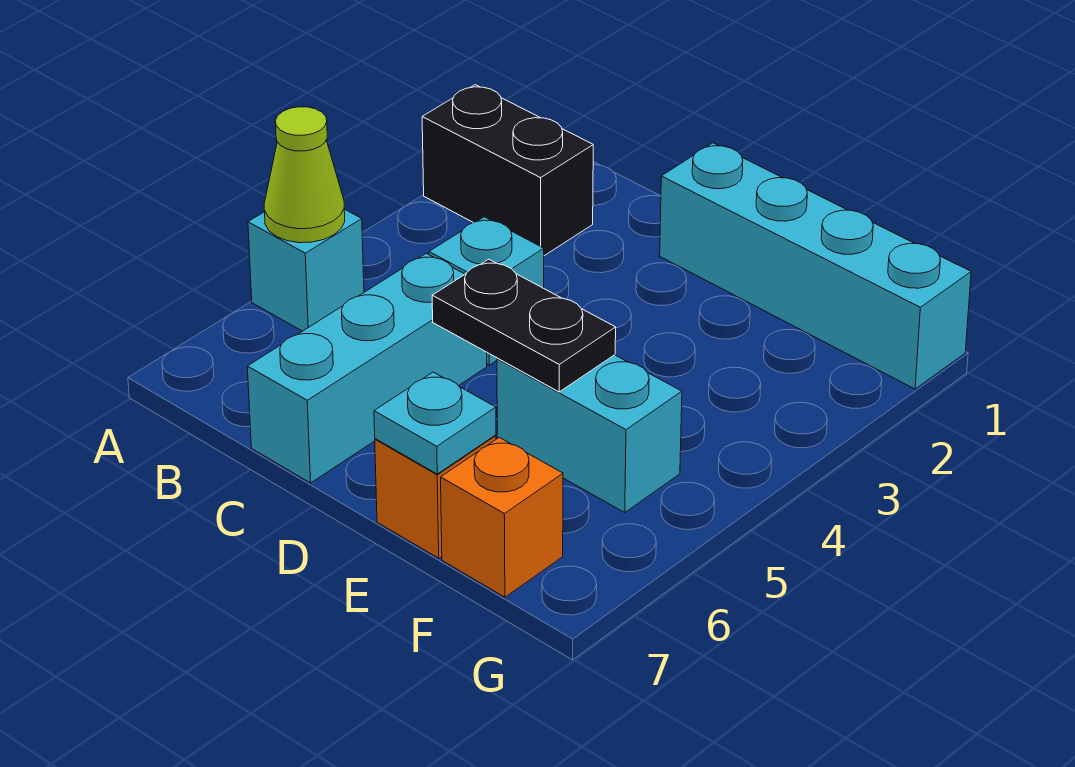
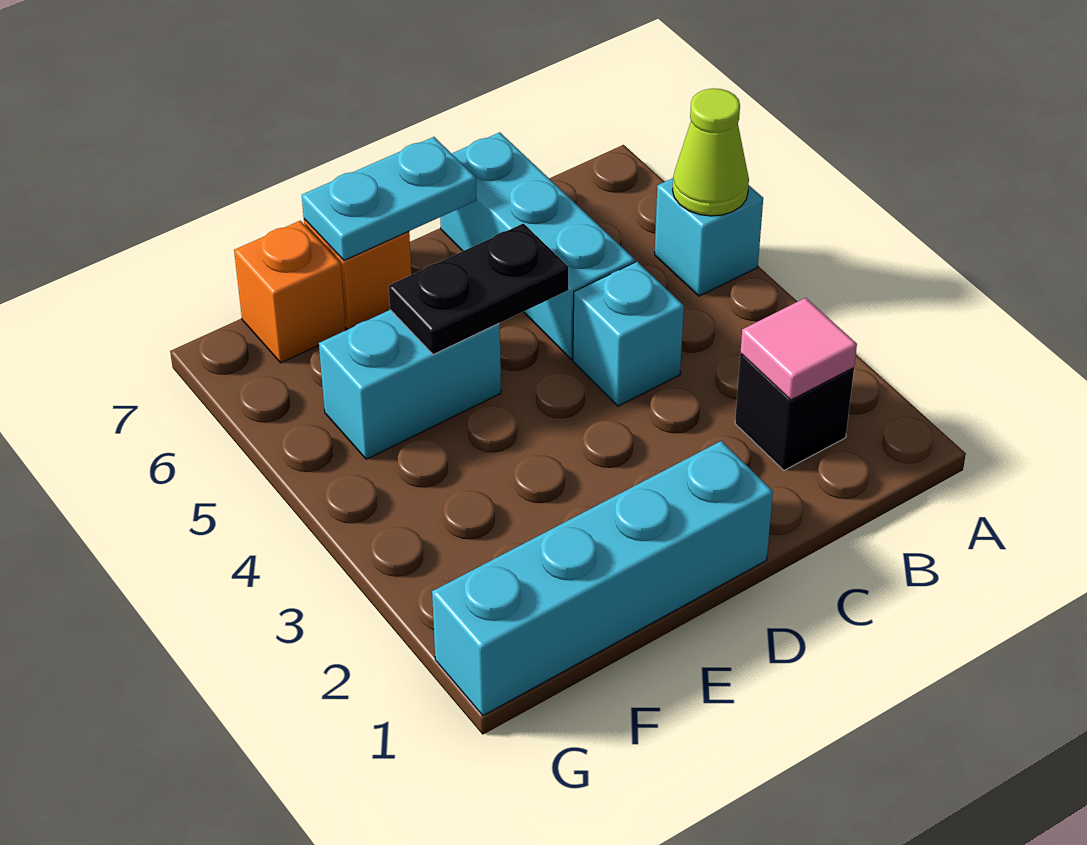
black brick A2:B2 level 1 -> black brick B2 level 1
none -> pink tile B2 level 2
cyan plate E7 level 2 -> cyan plate D7:E7 level 2

